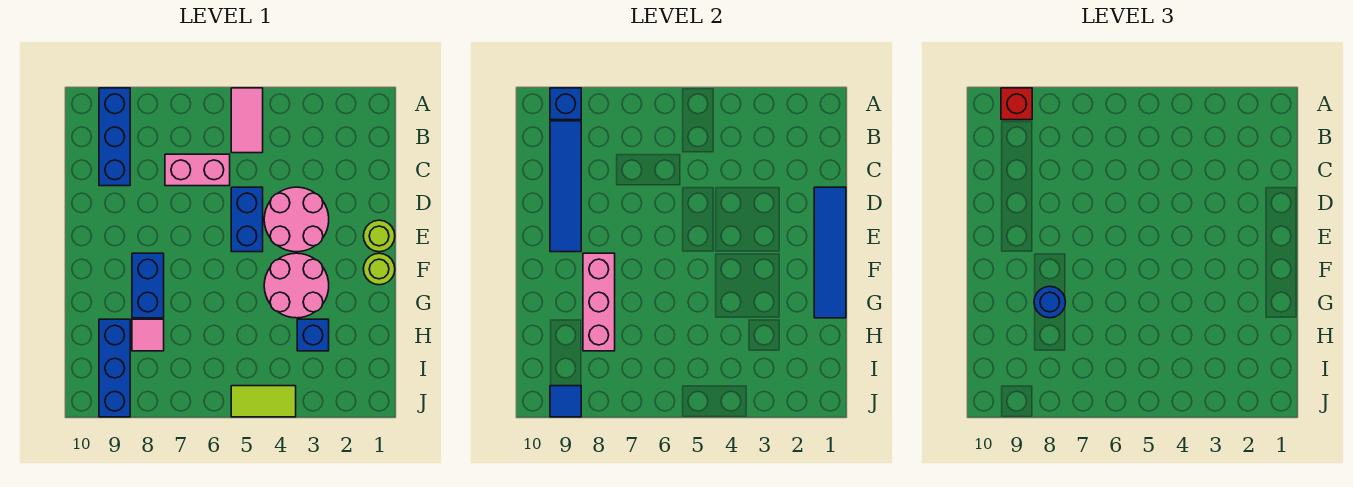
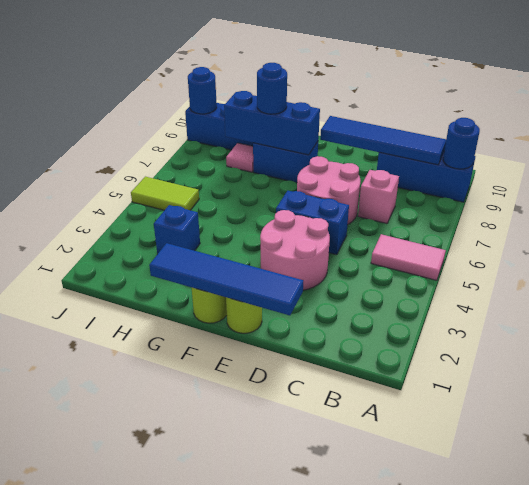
blue brick A9 level 2 -> blue round brick A9 level 2
red brick A9 level 3 -> none
pink brick C6:C7 level 1 -> pink brick C7 level 1
pink round brick F3:G4 level 1 -> pink round brick D6:E7 level 1
pink brick F8:H8 level 2 -> blue brick F8:H8 level 2
lime tile J4:J5 level 1 -> lime tile I5:J5 level 1
blue tile J9 level 2 -> blue round brick J9 level 2

